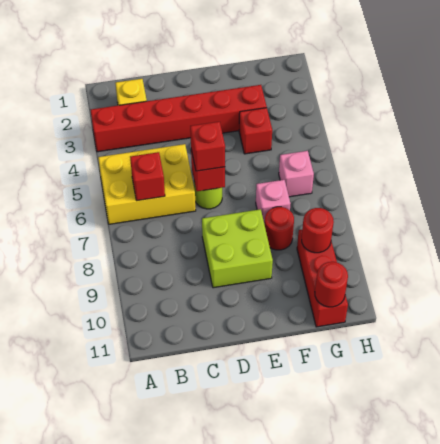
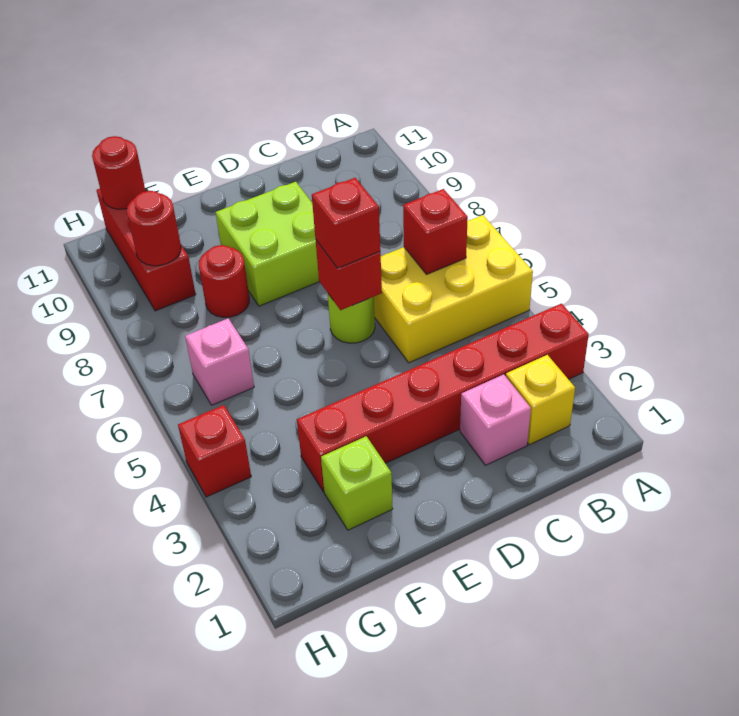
none -> lime brick F2 level 1
red brick F4 level 1 -> red brick H4 level 1
pink brick F7 level 1 -> pink brick C2 level 1

